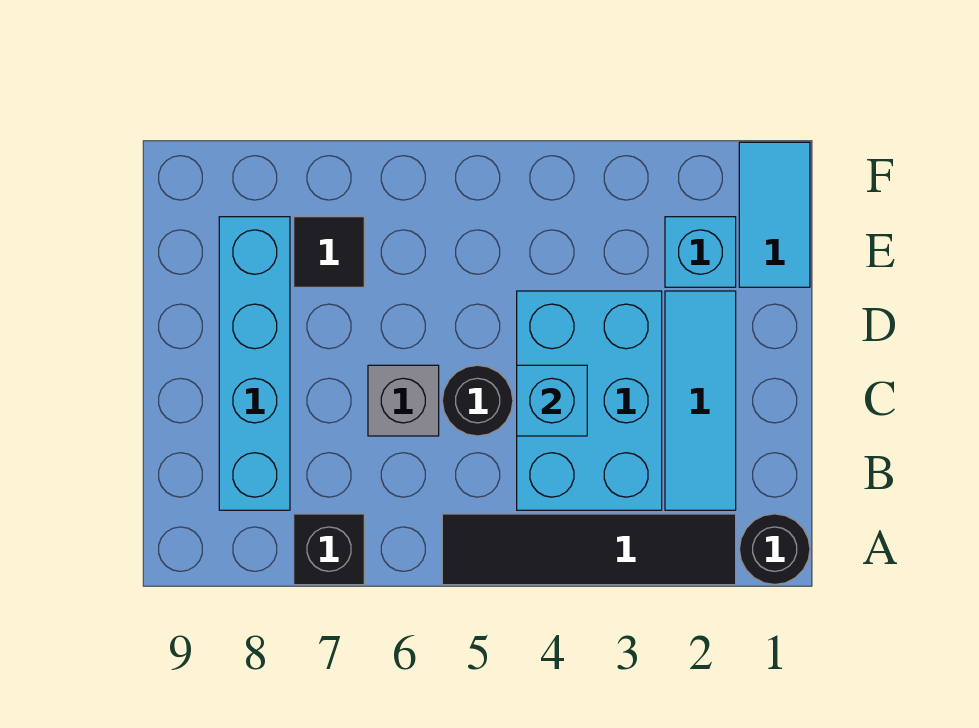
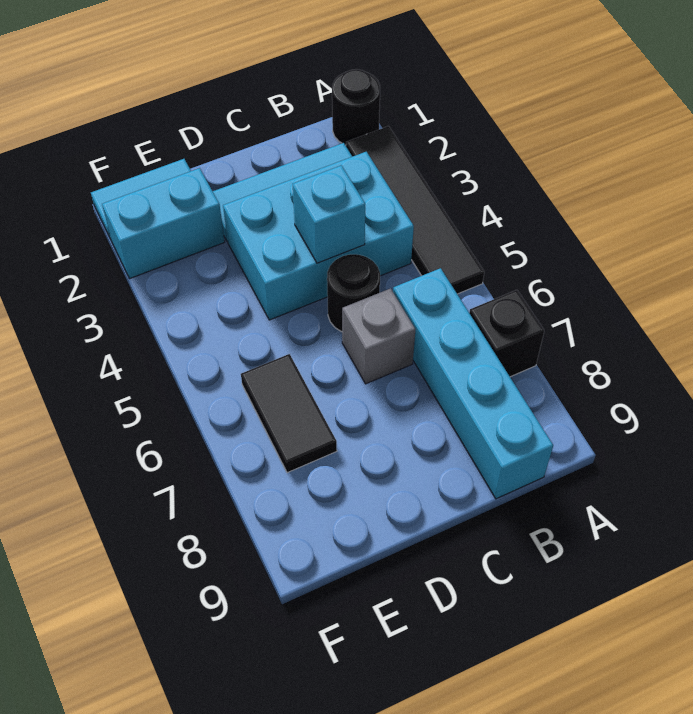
cyan brick B8:E8 level 1 -> cyan brick B6:B9 level 1
cyan brick E2 level 1 -> cyan brick E2:F2 level 1
black tile E7 level 1 -> black tile E6:E7 level 1

